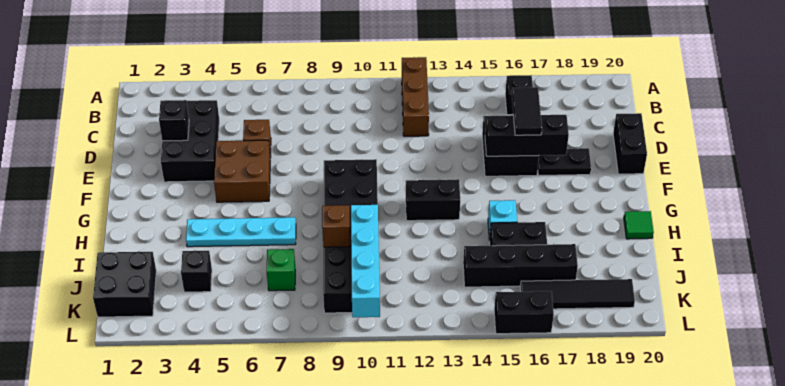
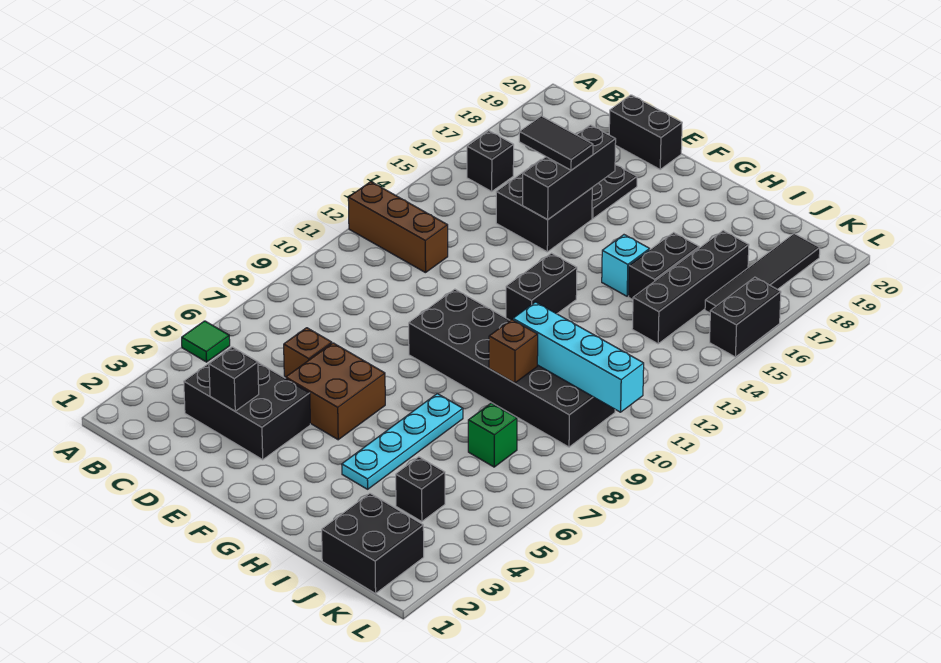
green tile H20 level 1 -> green tile A5 level 1

